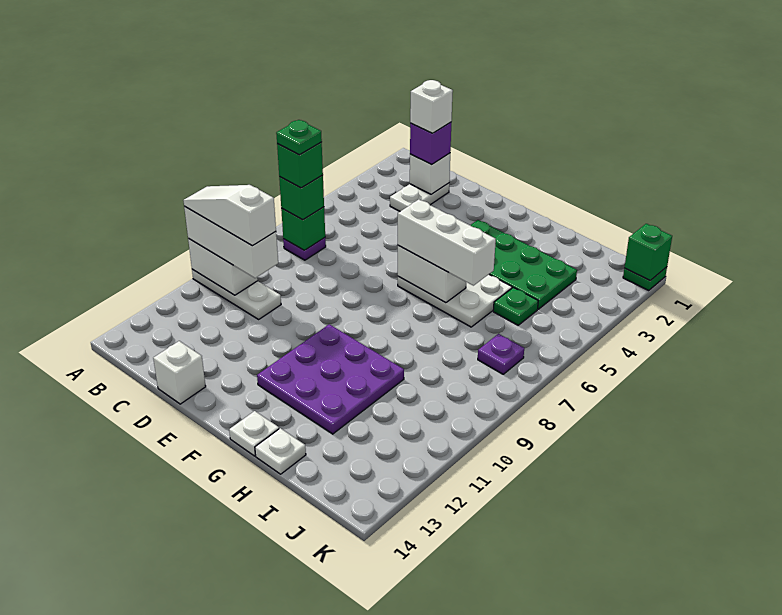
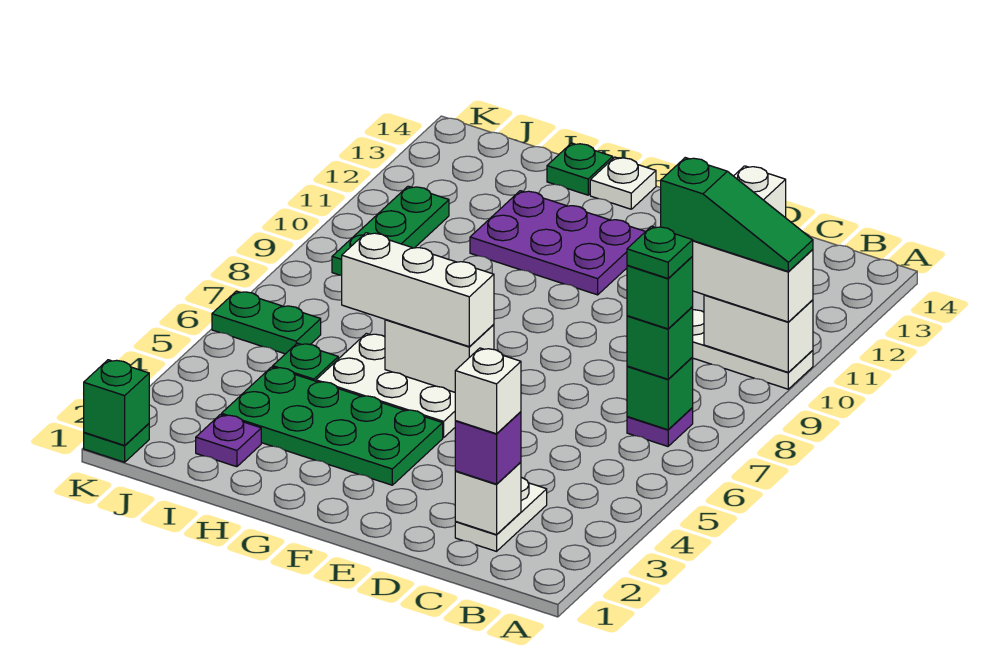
white slope A10:C10 level 4 top C -> green slope A10:C10 level 4 top C
purple plate F10:H12 level 1 -> purple plate F11:H12 level 1
white plate H14 level 1 -> green plate H14 level 1
none -> green plate J6:K6 level 1
purple plate J7 level 1 -> purple plate I2 level 1
none -> green plate J9:J11 level 1

